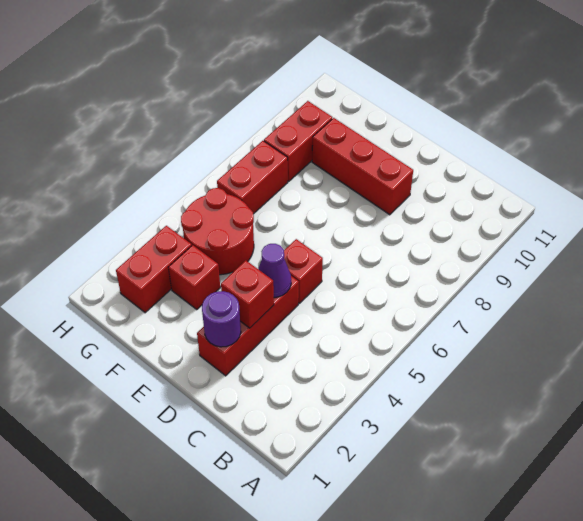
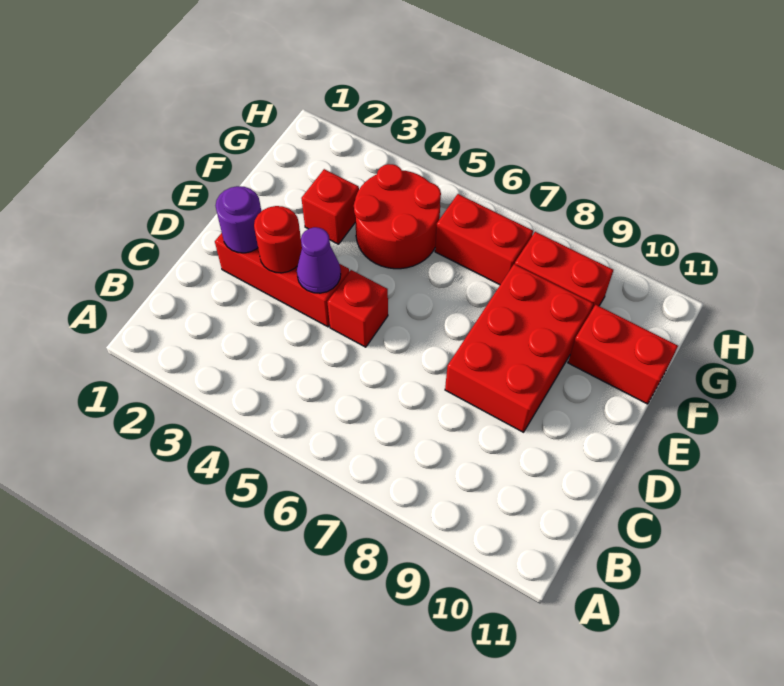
red brick D3 level 2 -> red round brick D3 level 2
red brick D9:F9 level 1 -> red brick D8:F9 level 1
red brick G2:G3 level 1 -> red brick F10:F11 level 1

